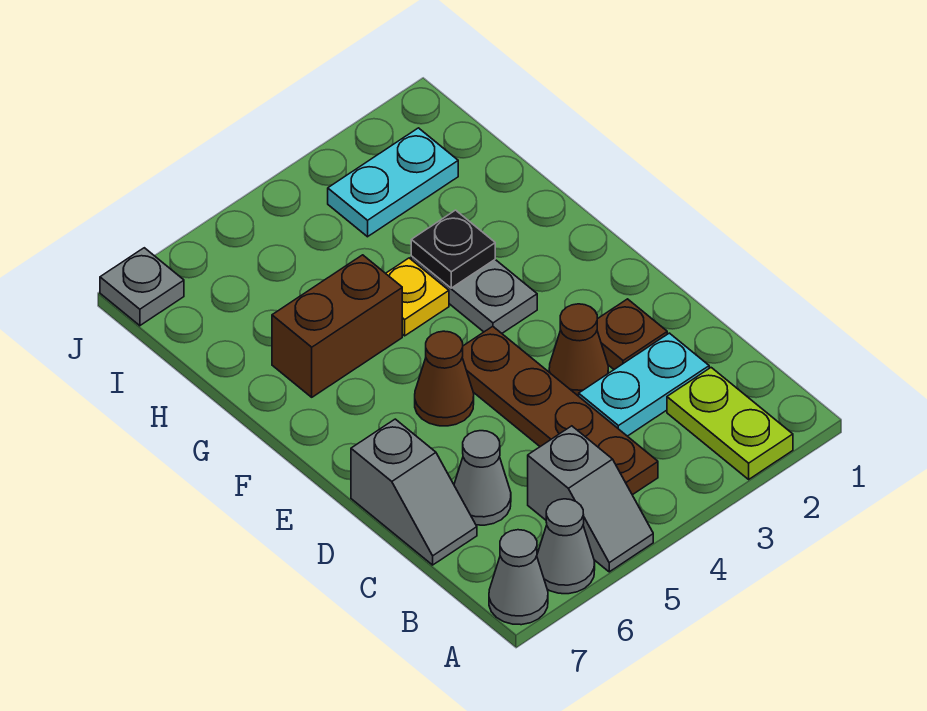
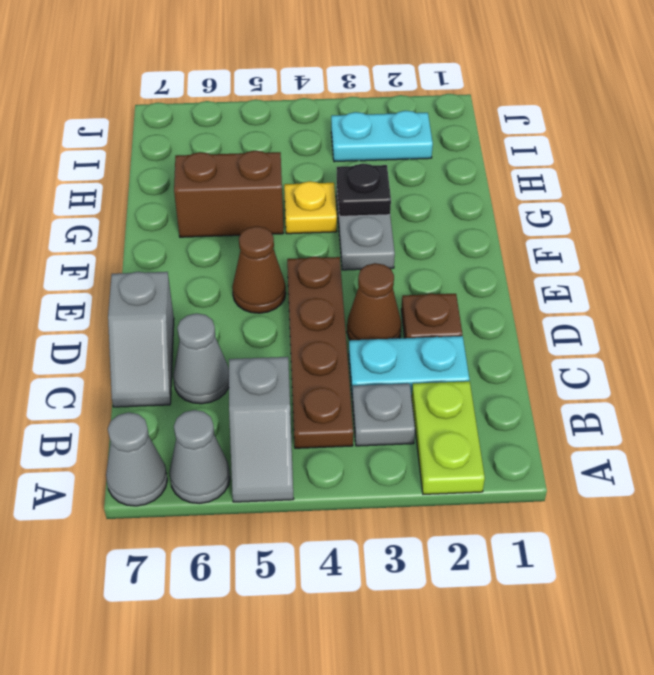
grey plate J7 level 1 -> grey plate B3 level 1

